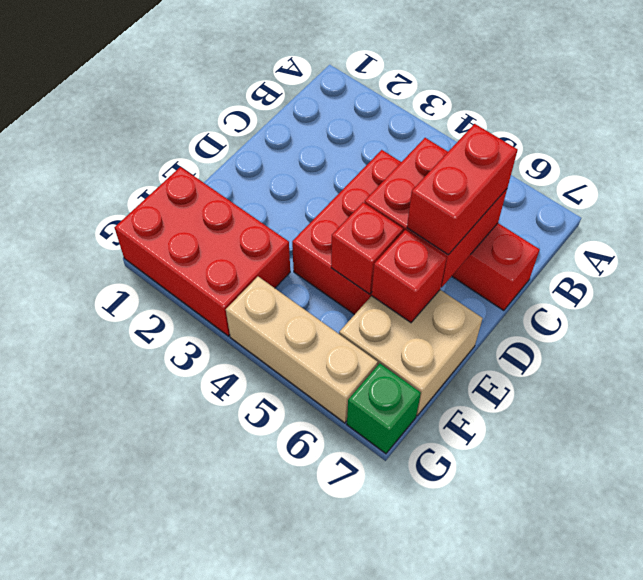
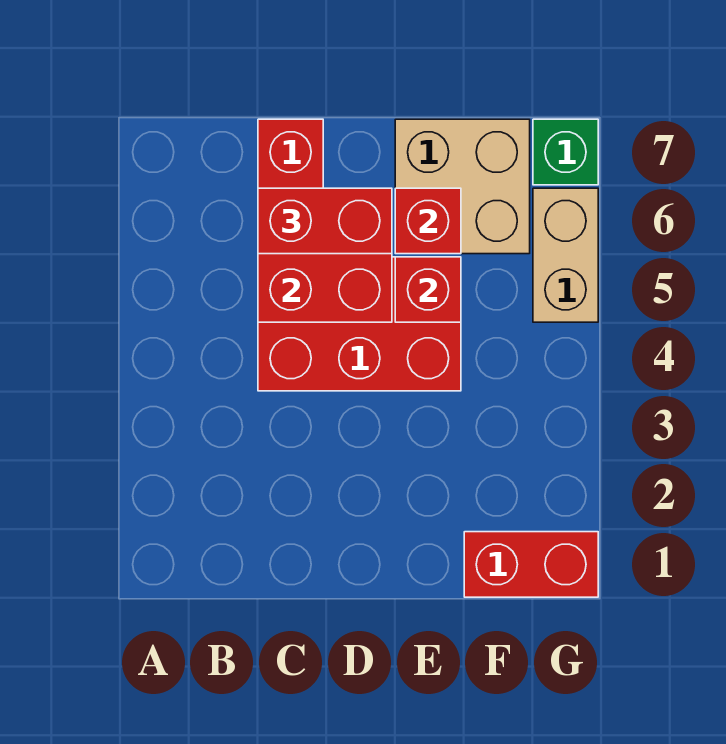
red brick F1:G3 level 1 -> red brick F1:G1 level 1
tan brick G4:G6 level 1 -> tan brick G5:G6 level 1

